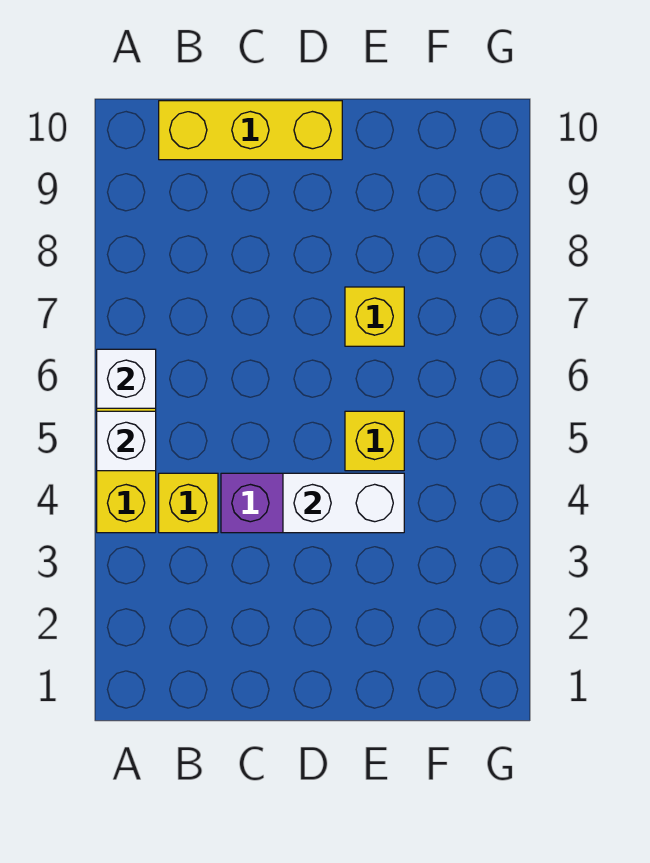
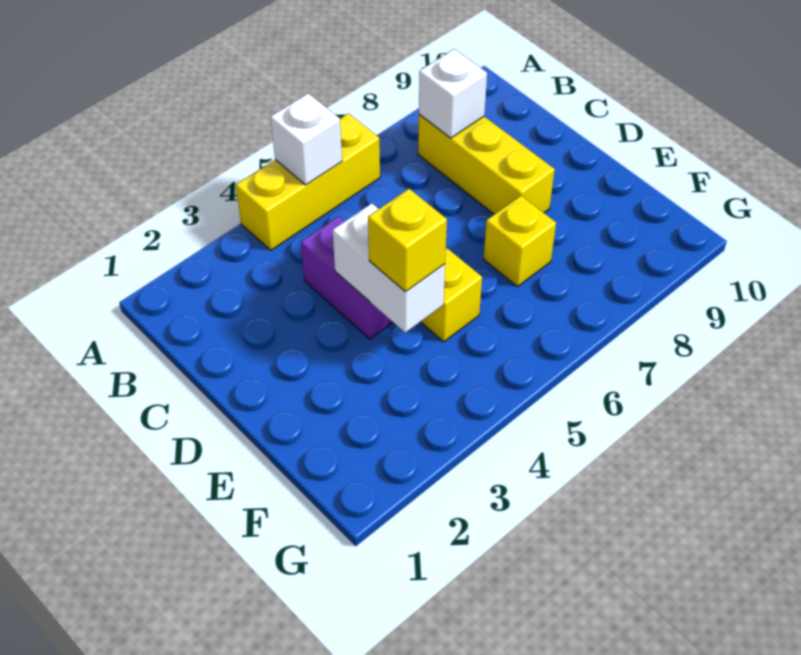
white brick A6 level 2 -> white brick B8 level 2
yellow brick B4 level 1 -> yellow brick E4 level 3
yellow brick B10:D10 level 1 -> yellow brick B8:D8 level 1

